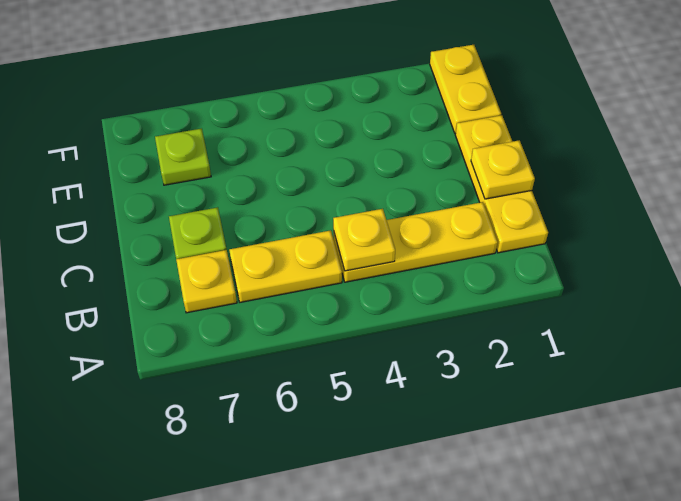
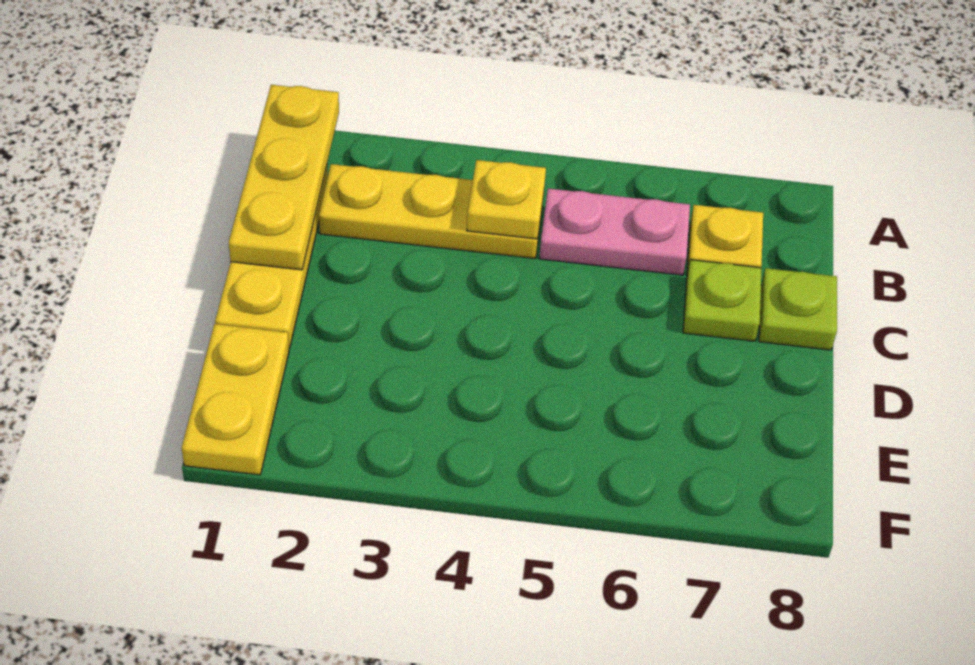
yellow plate B5:B6 level 1 -> pink plate B5:B6 level 1
yellow plate C1 level 2 -> yellow plate A1:C1 level 2
lime plate E7 level 1 -> lime plate C8 level 1

